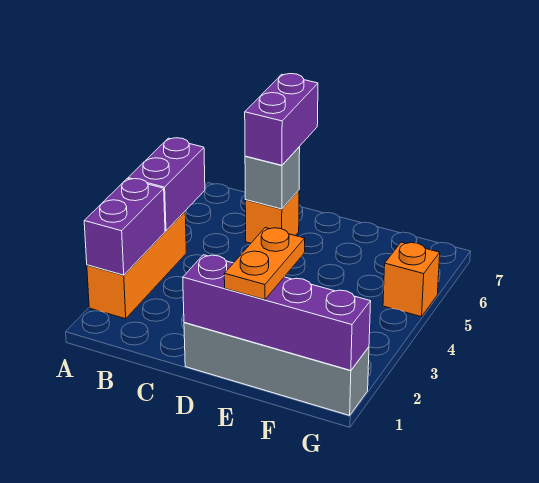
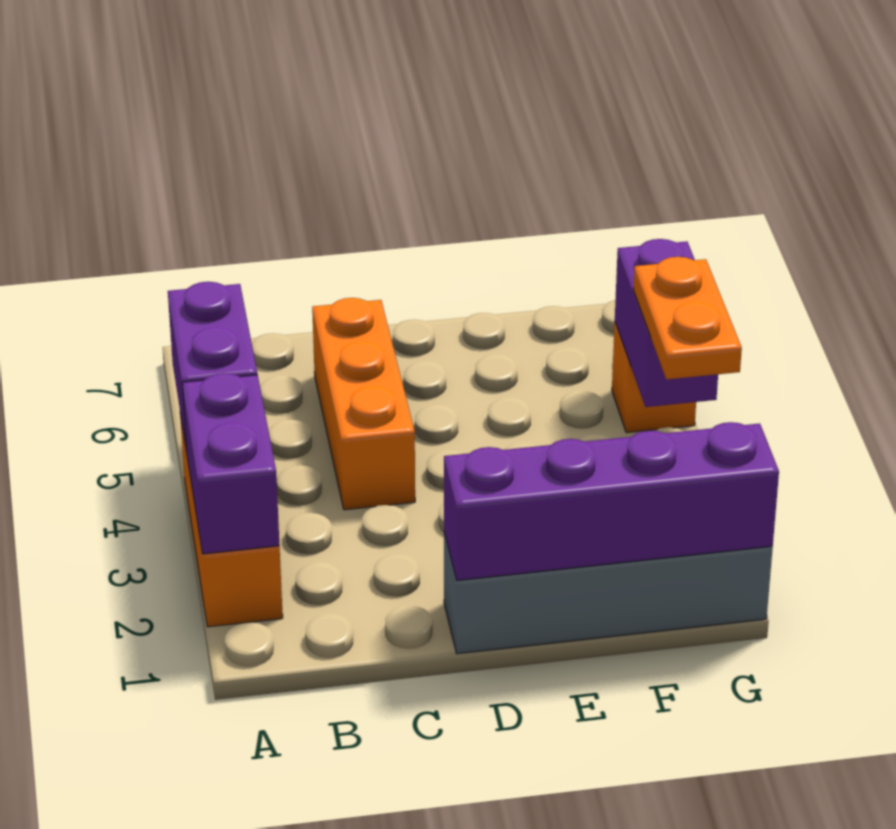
orange brick C6 level 1 -> orange brick C4:C6 level 1
grey brick C6 level 2 -> none
purple brick C6:C7 level 3 -> purple brick G4:G5 level 2
orange plate E1:E2 level 3 -> orange plate G3:G4 level 3

